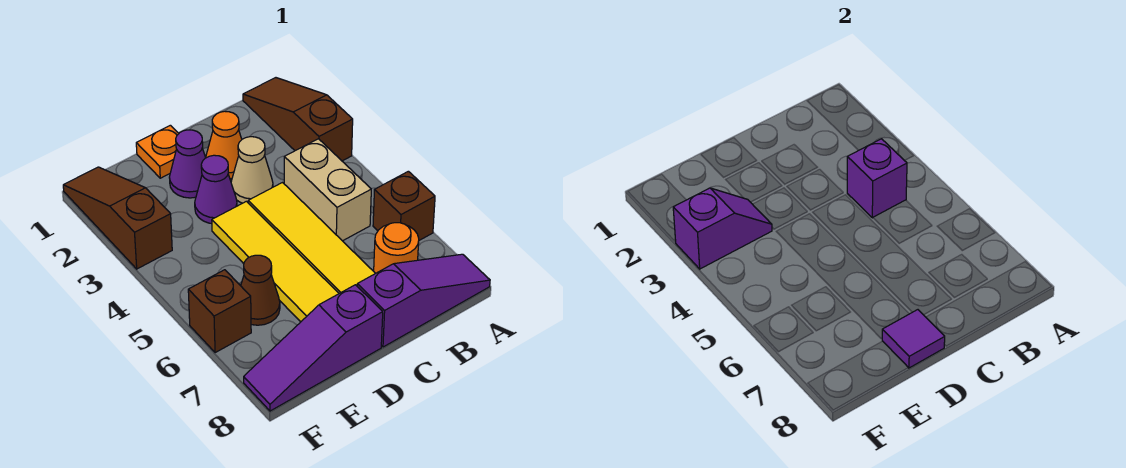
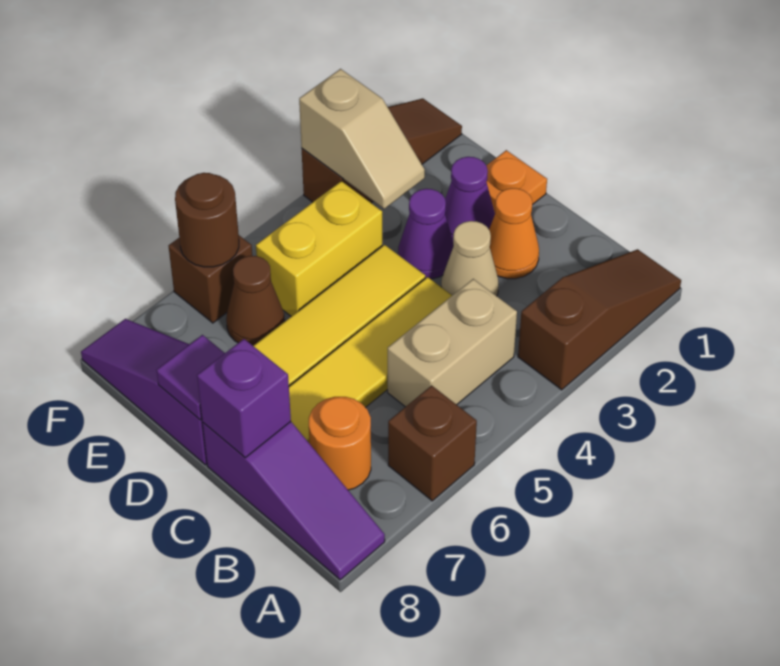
purple brick B4 level 2 -> purple brick C8 level 2
purple slope E3:F3 level 2 top F -> tan slope E3:F3 level 2 top F
none -> yellow brick E4:E5 level 1
none -> brown round brick F6 level 2

